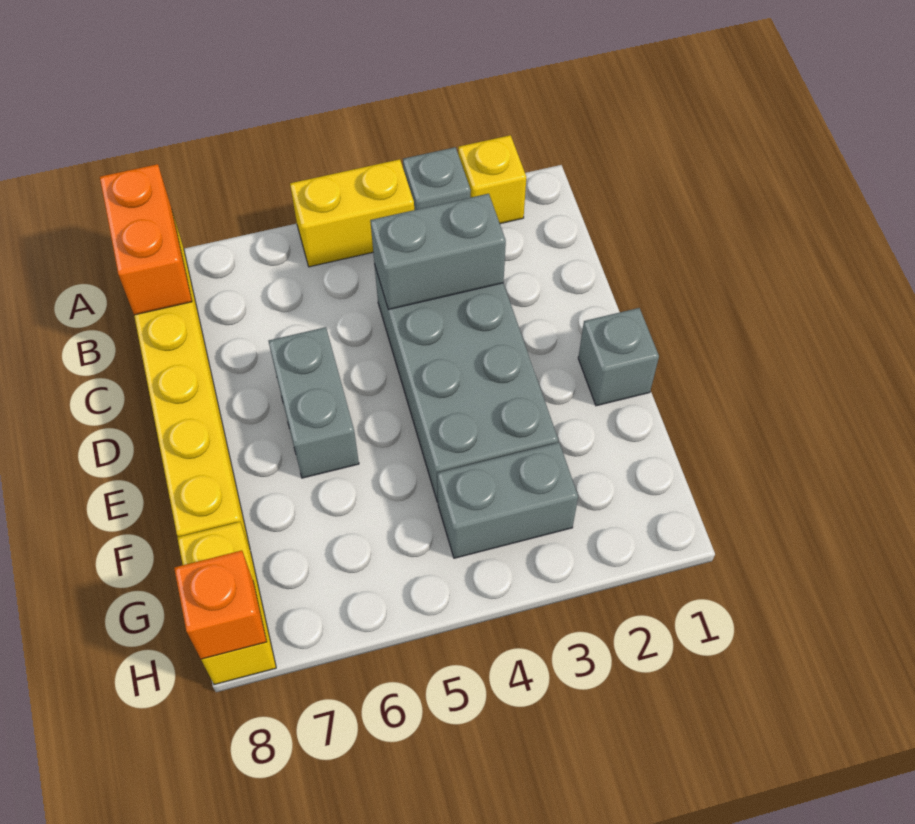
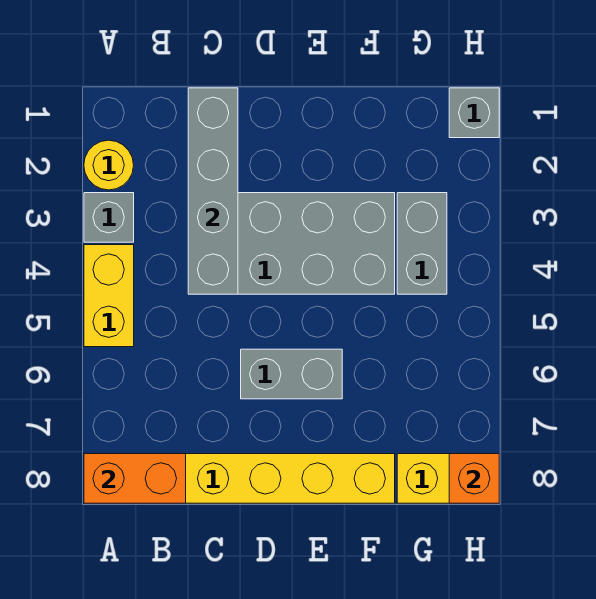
yellow brick A2 level 1 -> yellow round brick A2 level 1
grey brick C3:C4 level 2 -> grey brick C1:C4 level 2
grey brick E1 level 1 -> grey brick H1 level 1

